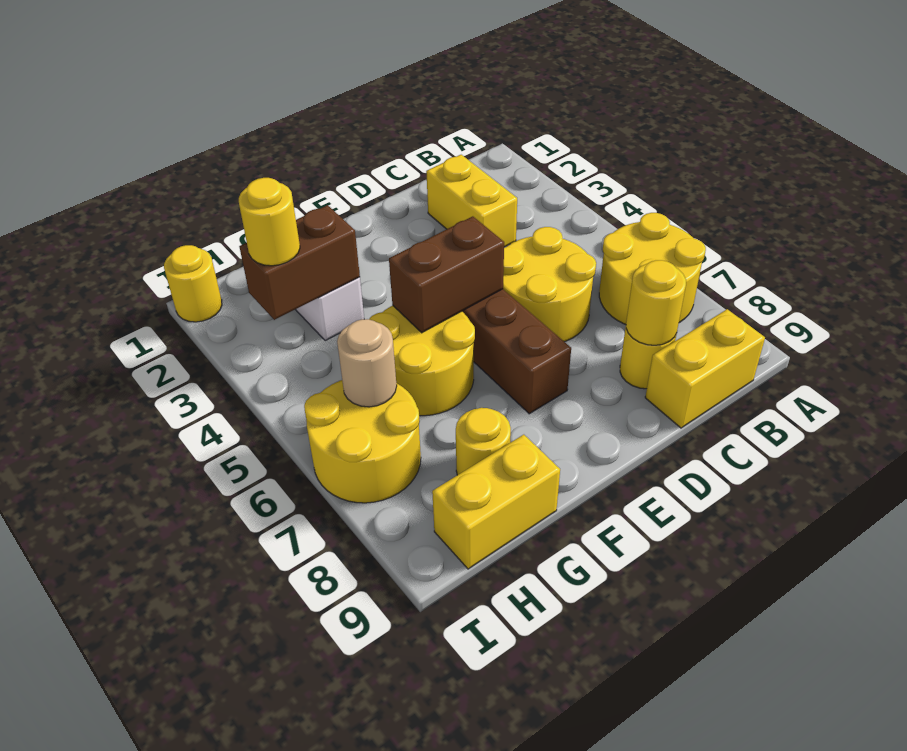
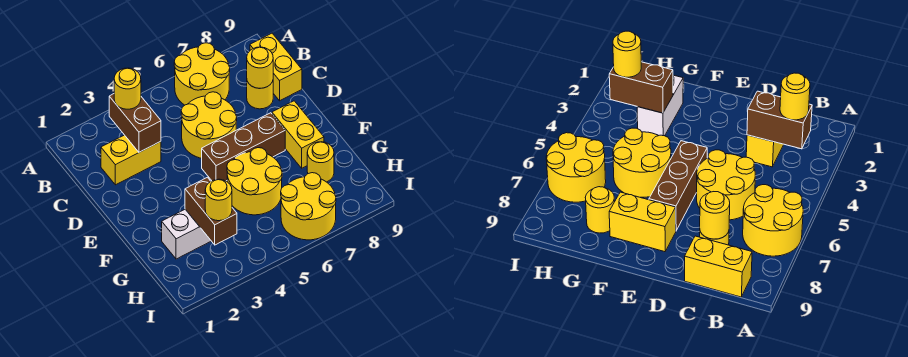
brown brick E5:F5 level 2 -> brown brick B3:C3 level 2
yellow brick G9:H9 level 1 -> yellow brick E8:F8 level 1
tan round brick H6 level 2 -> none
yellow round brick I1 level 1 -> yellow round brick B3 level 3

